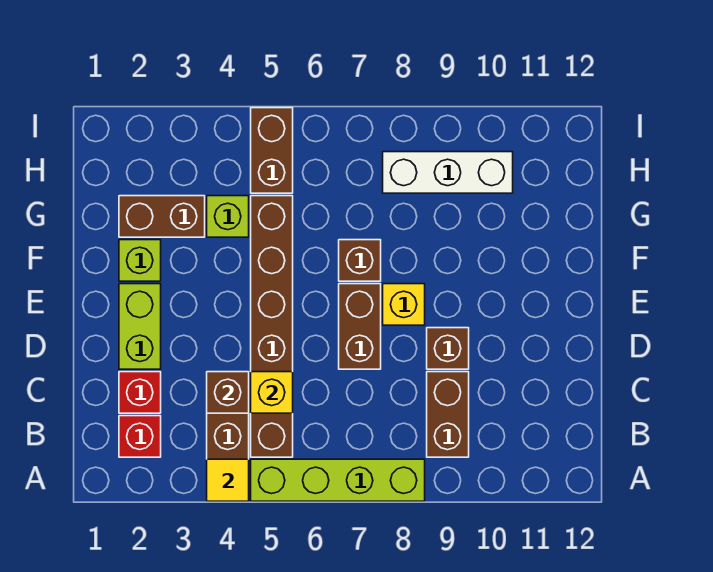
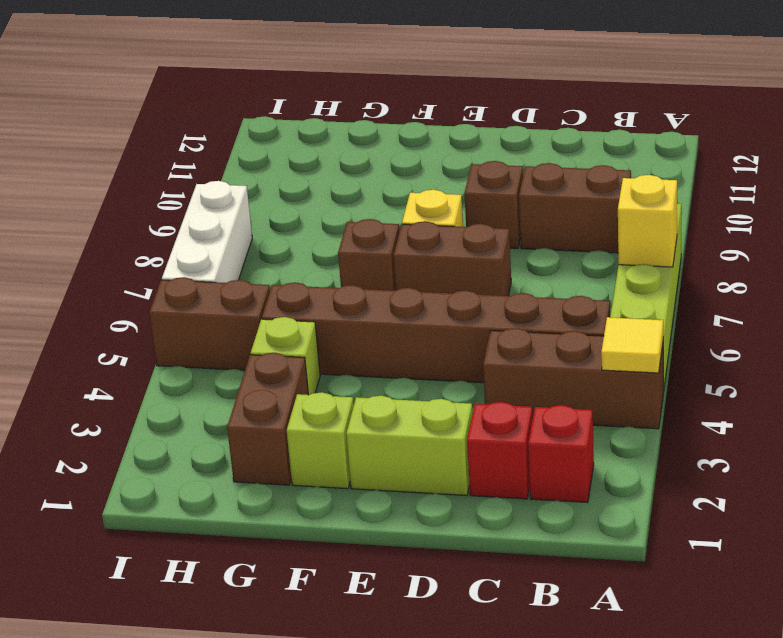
brown brick C4 level 2 -> none
yellow brick C5 level 2 -> yellow brick A7 level 2
white brick H8:H10 level 1 -> white brick I6:I8 level 1

